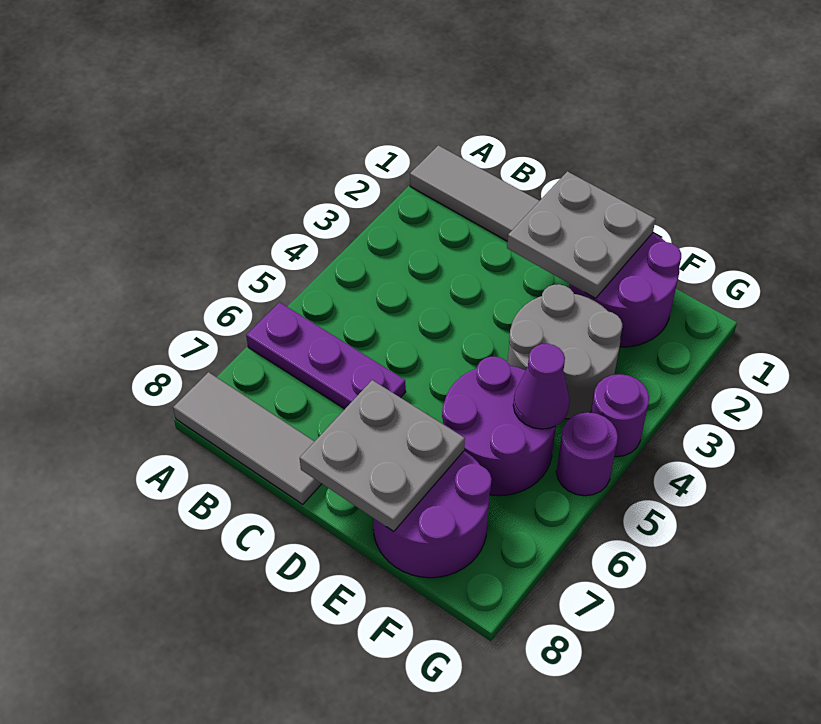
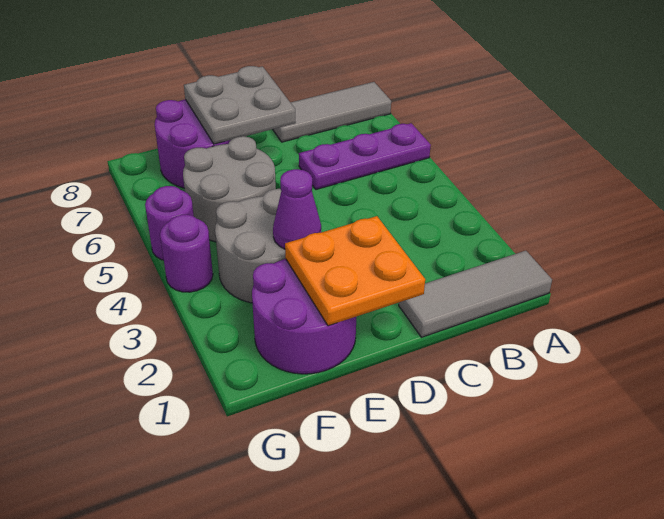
grey plate D1:E2 level 2 -> orange plate D1:E2 level 2
purple round brick E5:F6 level 1 -> grey round brick E5:F6 level 1
purple cone F5 level 2 -> purple cone E3 level 2

